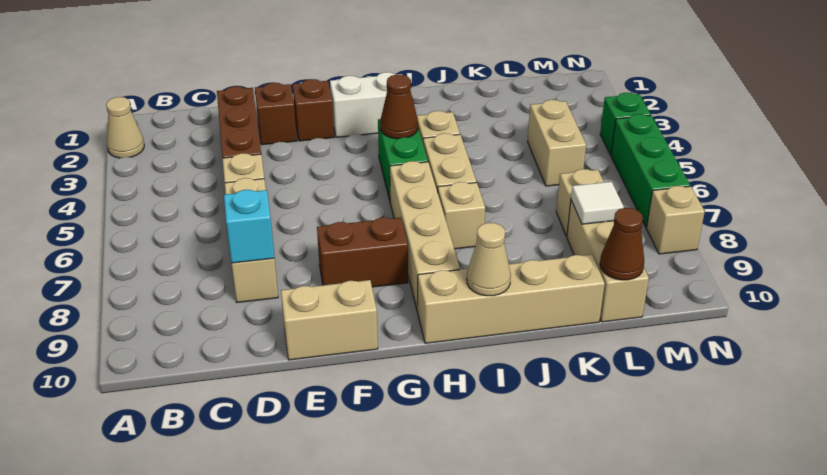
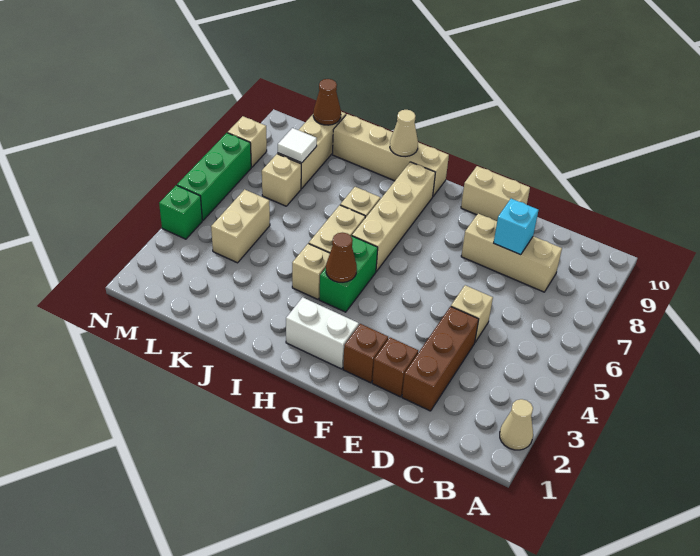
tan brick D6:D8 level 1 -> tan brick C8:E8 level 1
brown brick F8:G8 level 1 -> none

